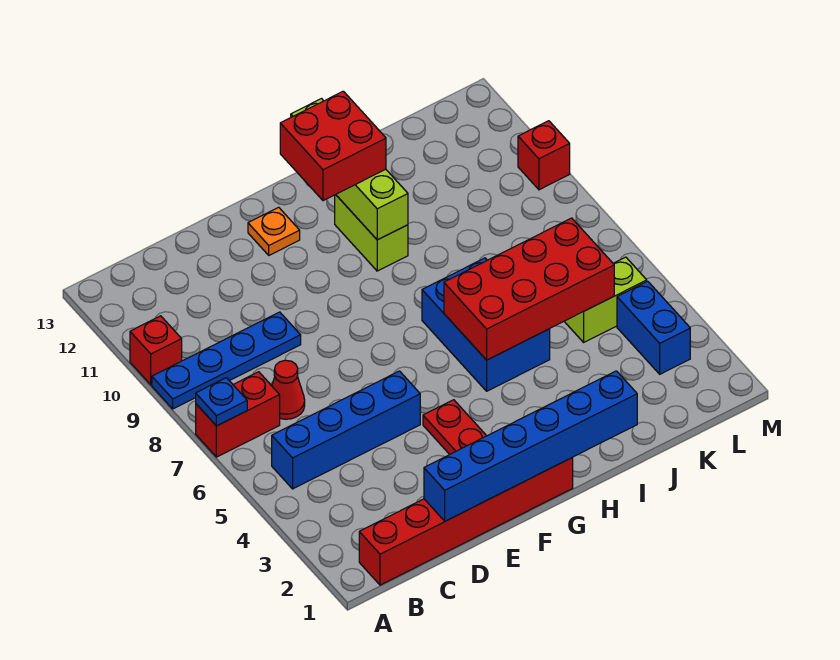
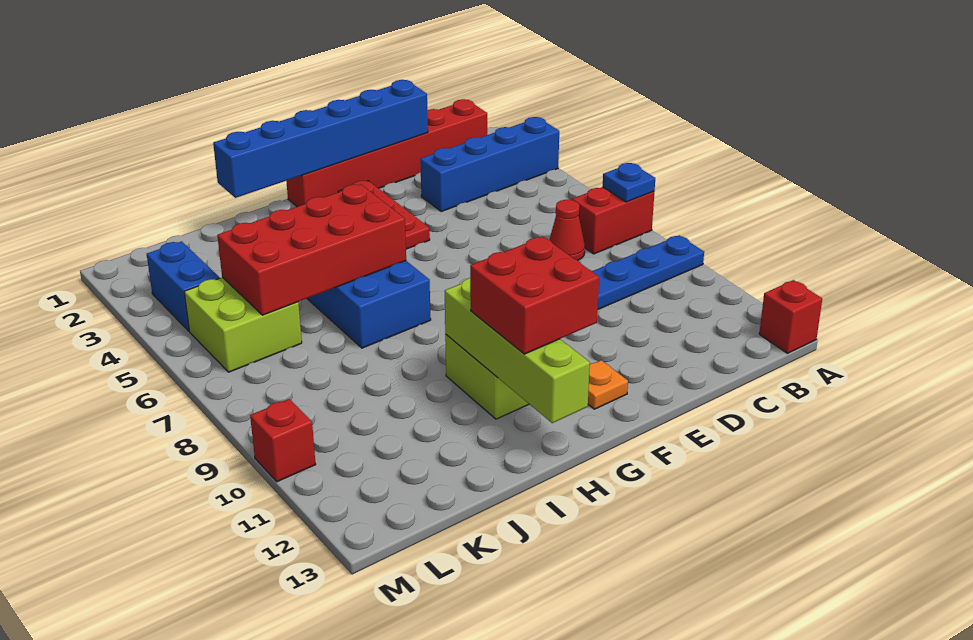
red brick A10 level 1 -> red brick A13 level 1
blue brick B5:E5 level 1 -> blue brick A3:D3 level 1
lime brick K5:L5 level 1 -> lime brick K5:L6 level 1

